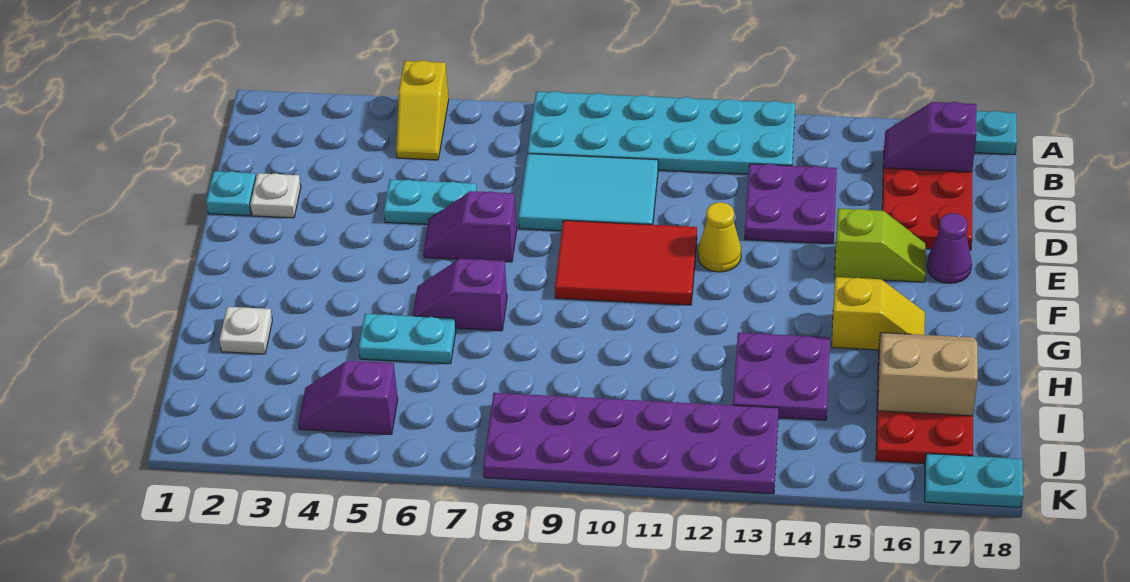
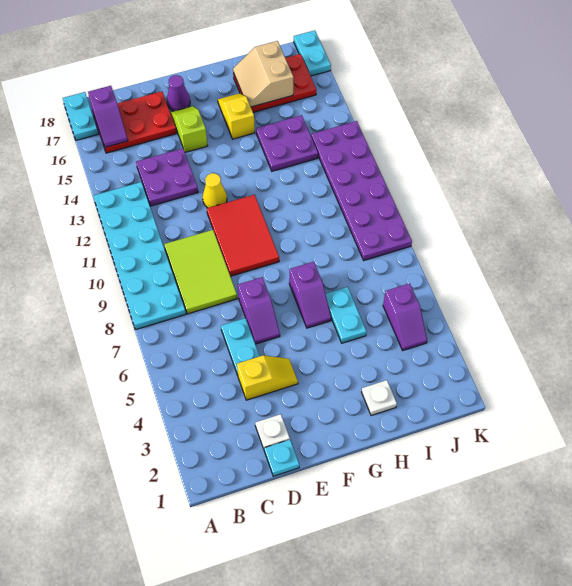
yellow slope A5:B5 level 1 top A -> yellow slope D4:E4 level 1 top D
cyan tile C8:D10 level 1 -> lime tile C8:D10 level 1

